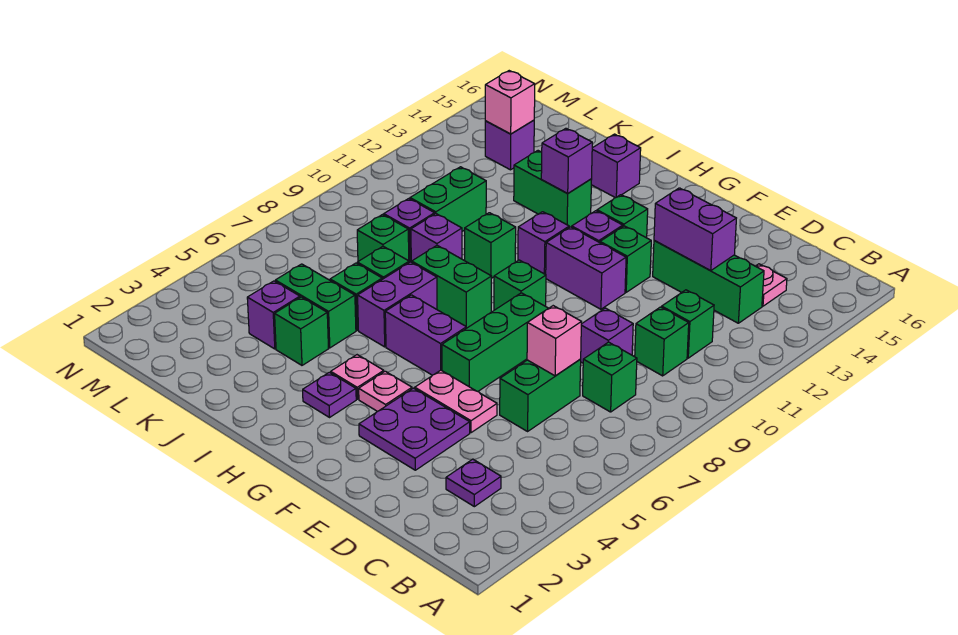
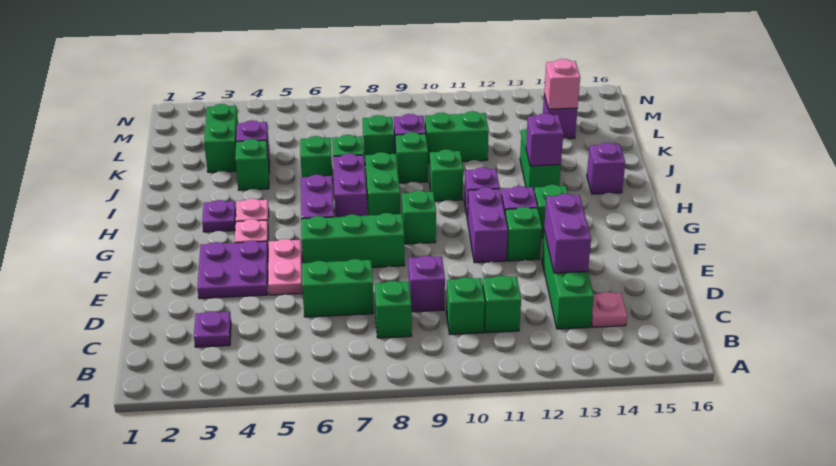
pink brick D7 level 2 -> none
purple brick I6:I7 level 1 -> purple brick H7:I7 level 1
green brick J5:K5 level 1 -> green brick K3:L3 level 1
purple brick J9 level 1 -> green brick J9 level 1

